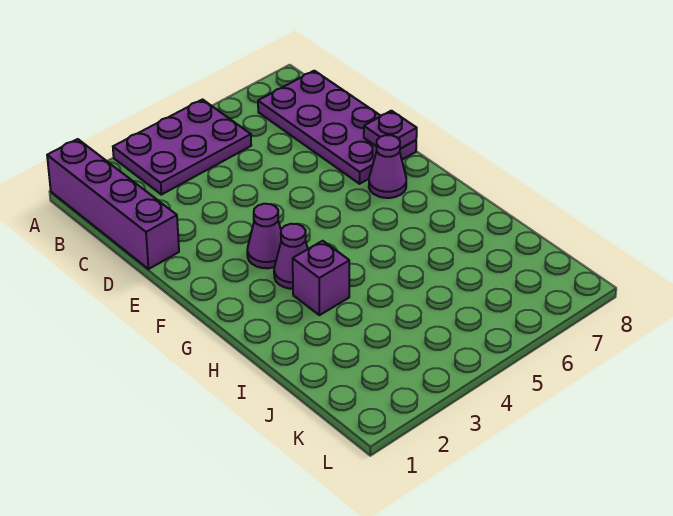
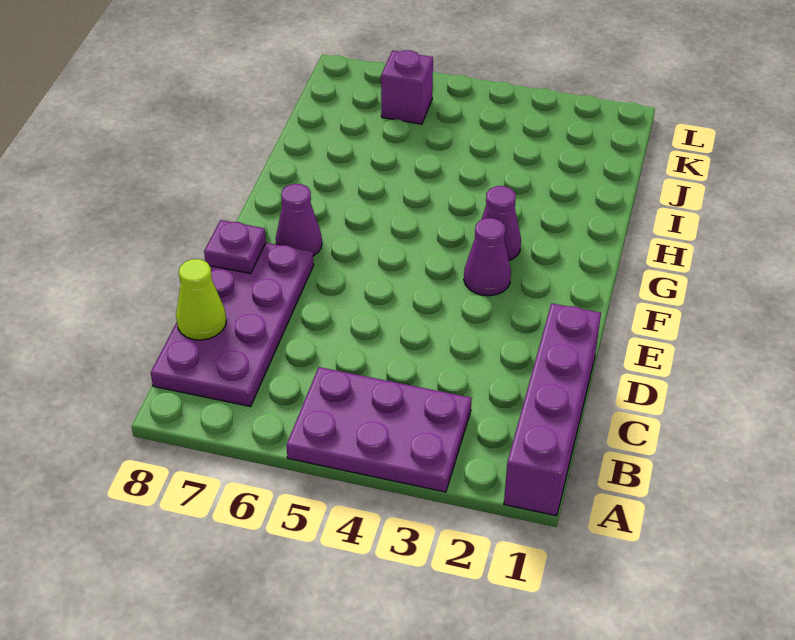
none -> lime cone C8 level 2
purple brick H3 level 1 -> purple brick K6 level 1

